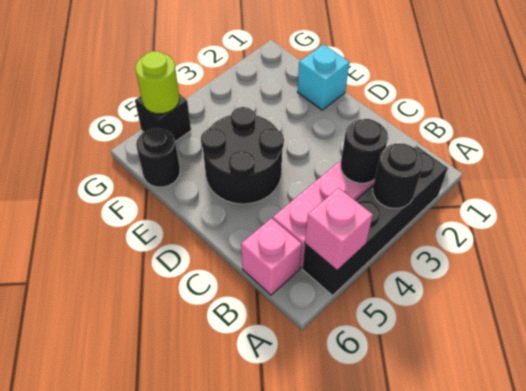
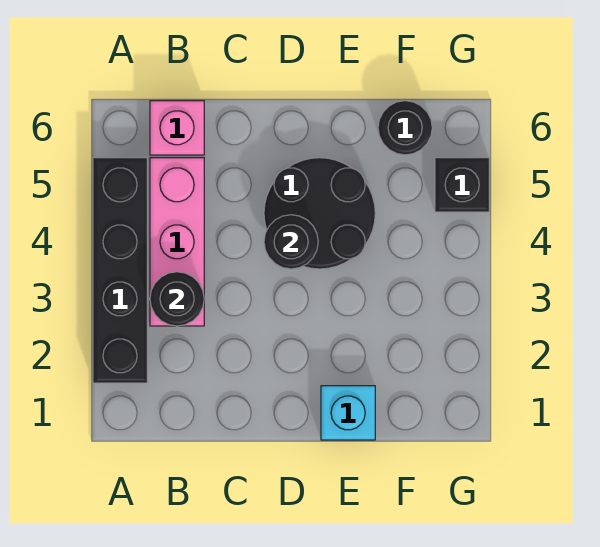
black round brick A3 level 2 -> black round brick D4 level 2
pink brick A5 level 2 -> none
lime round brick G5 level 2 -> none

